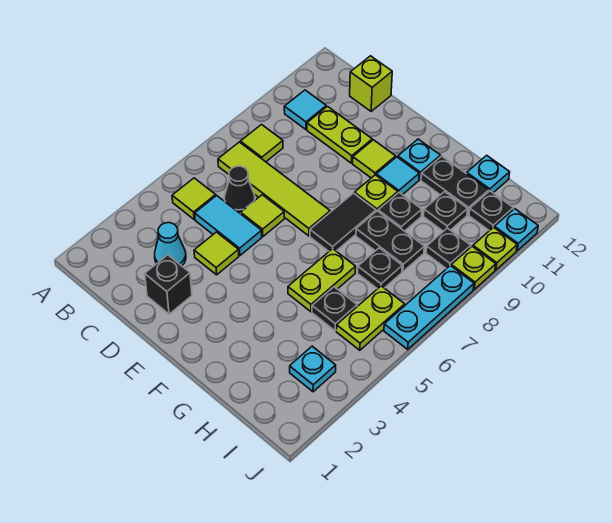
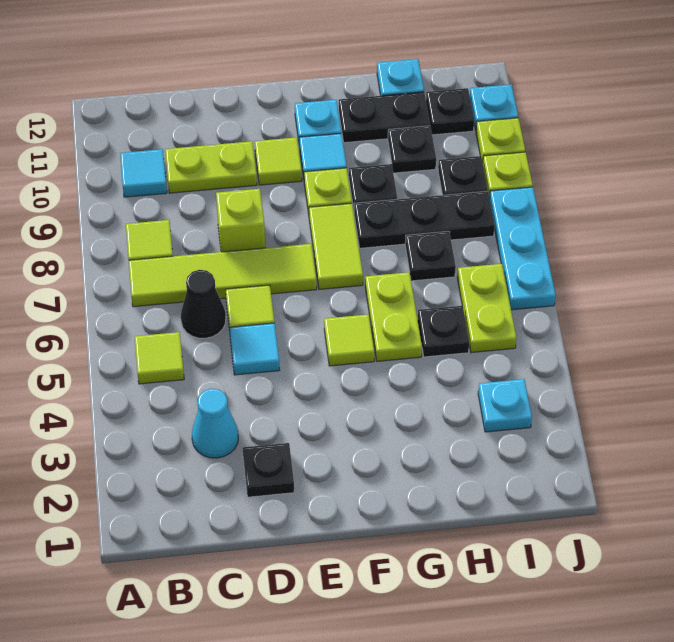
cyan tile C5:D5 level 1 -> cyan tile D5 level 1
lime brick C12 level 1 -> lime brick D8 level 1
black brick D2 level 1 -> black plate D2 level 1
lime tile D4 level 1 -> lime tile F5 level 1
black tile F7:F8 level 1 -> lime tile F7:F8 level 1
black plate G8:H8 level 1 -> black plate G8:I8 level 1

